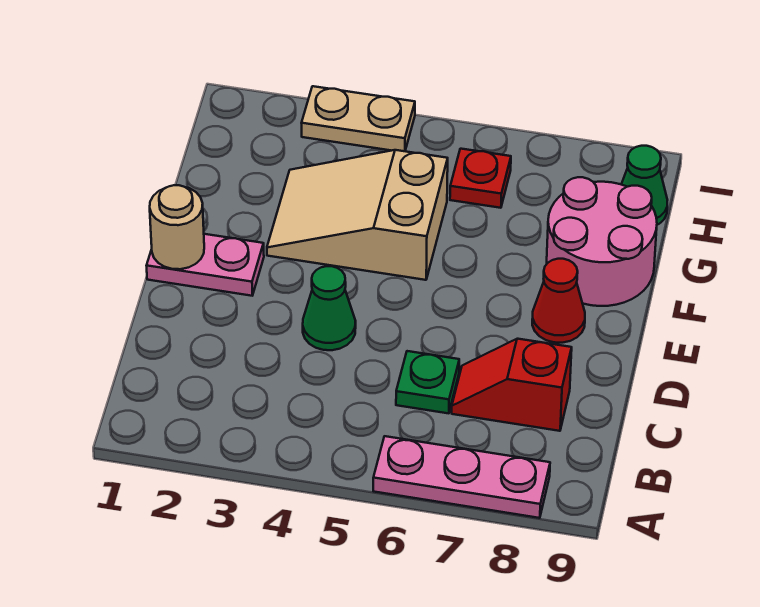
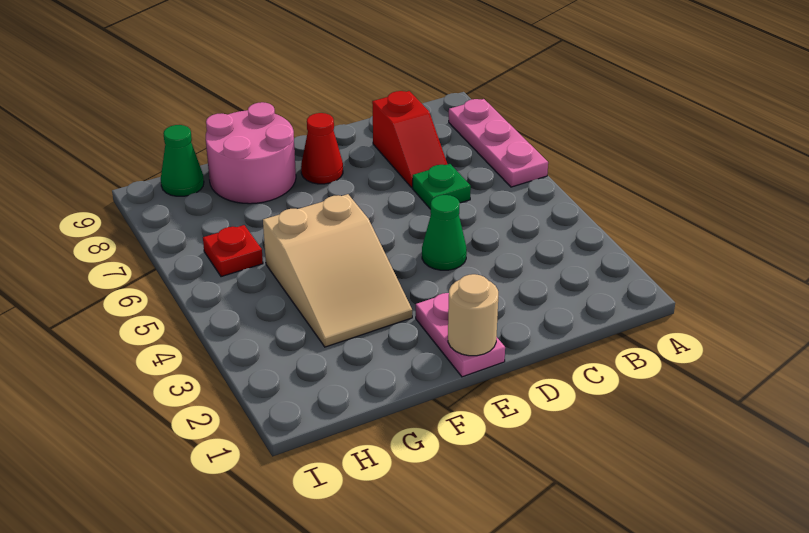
tan plate I3:I4 level 1 -> none

